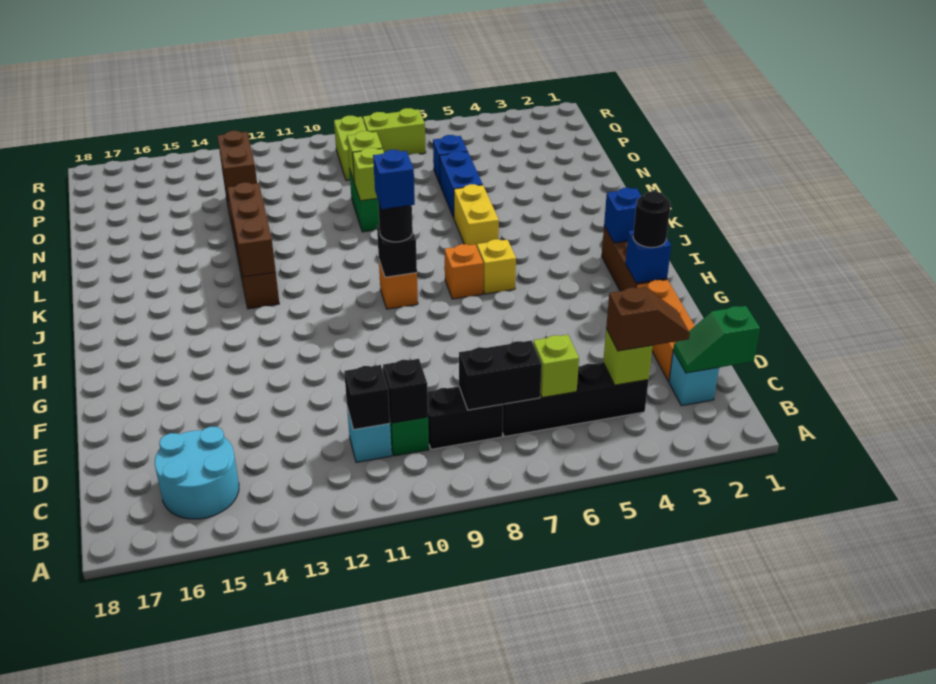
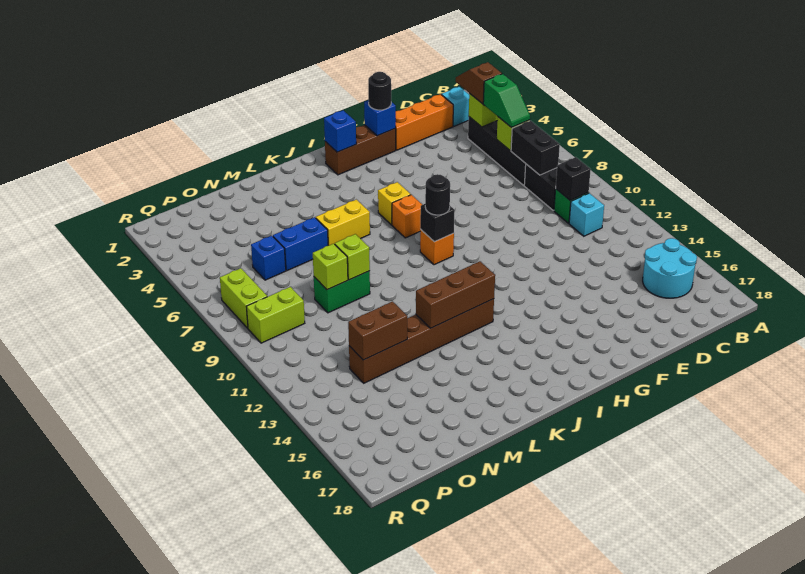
green slope C1:C2 level 2 top 1 -> green slope C5:C6 level 3 top 5
black brick C11 level 2 -> none
blue brick I9 level 4 -> none

